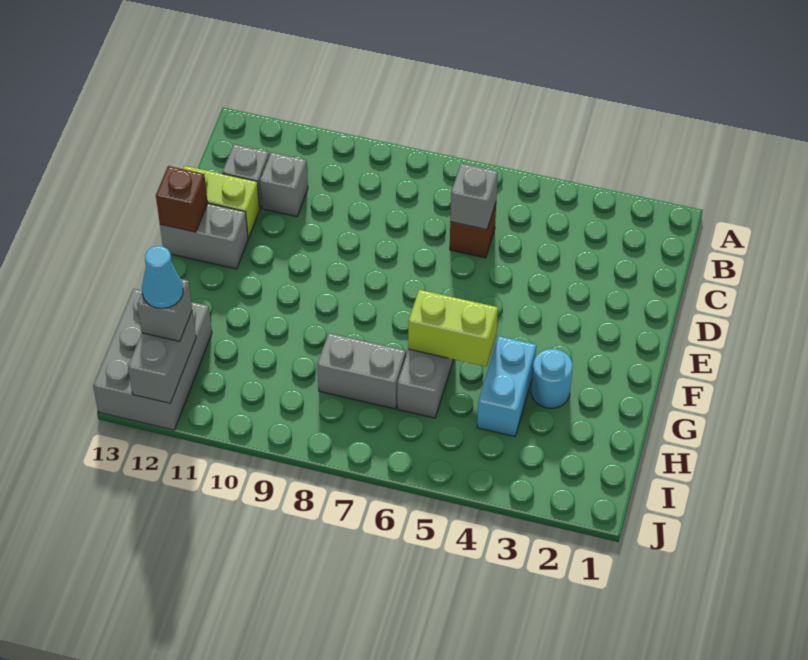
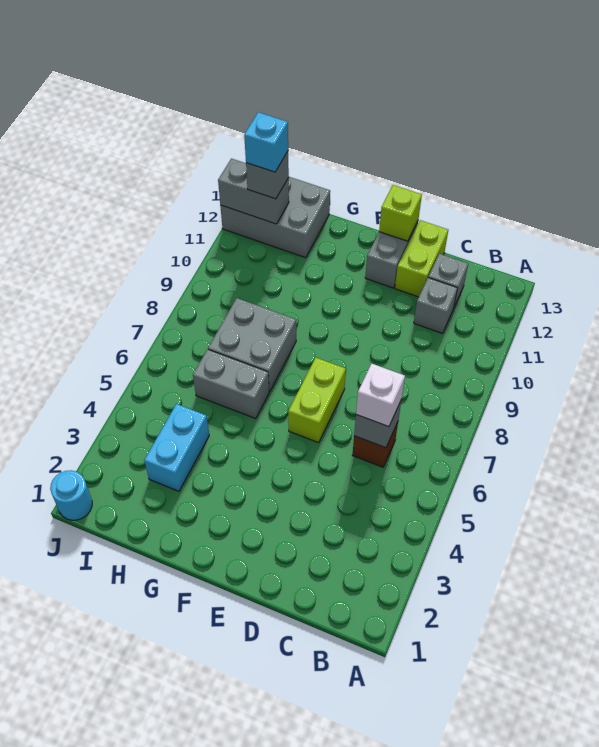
none -> white brick C6 level 3
brown brick E13 level 2 -> lime brick E13 level 2
cyan round brick G3 level 1 -> cyan round brick J1 level 1
cyan brick G4:H4 level 1 -> cyan brick H3:H4 level 1
lime brick G5:G6 level 2 -> lime brick E6:E7 level 1
grey brick H7:H8 level 1 -> grey brick G7:H8 level 1
cyan cone I12 level 4 -> cyan brick I12 level 4

